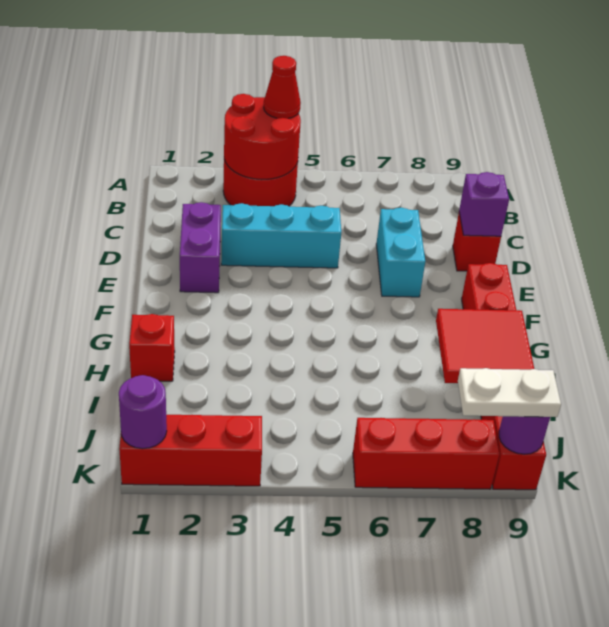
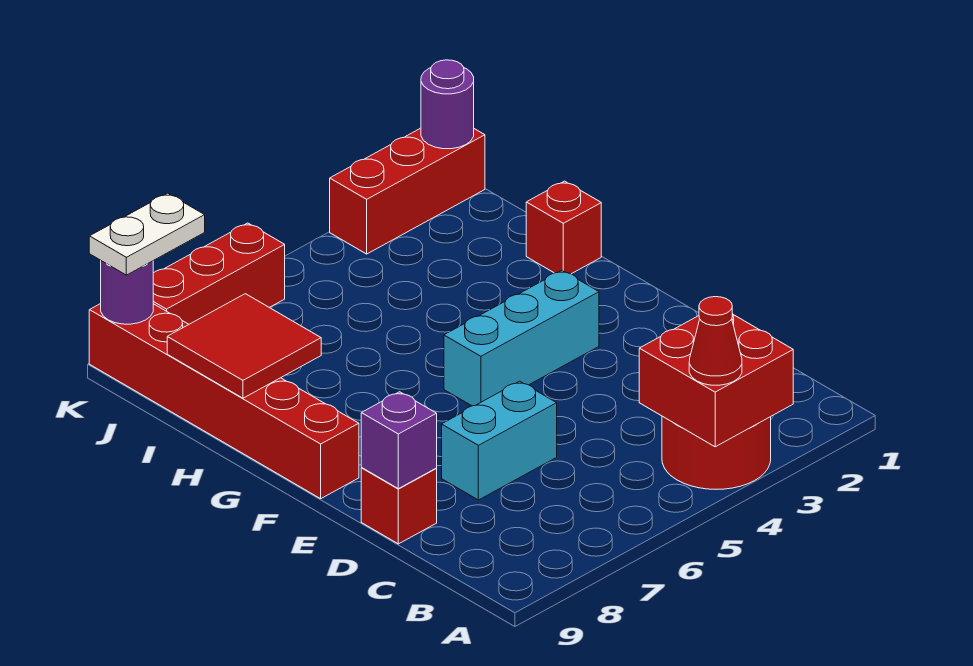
red round brick A3:B4 level 2 -> red brick A3:B4 level 2
purple brick D2:E2 level 1 -> none
cyan brick D3:D5 level 1 -> cyan brick F3:F5 level 1
cyan brick D7:E7 level 1 -> cyan brick D6:D7 level 1

